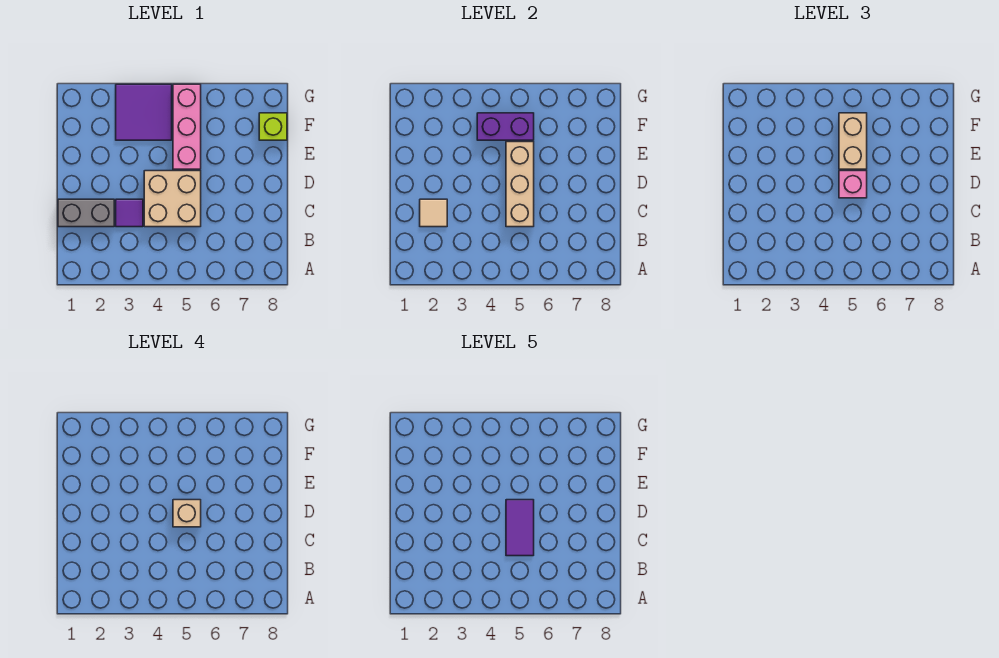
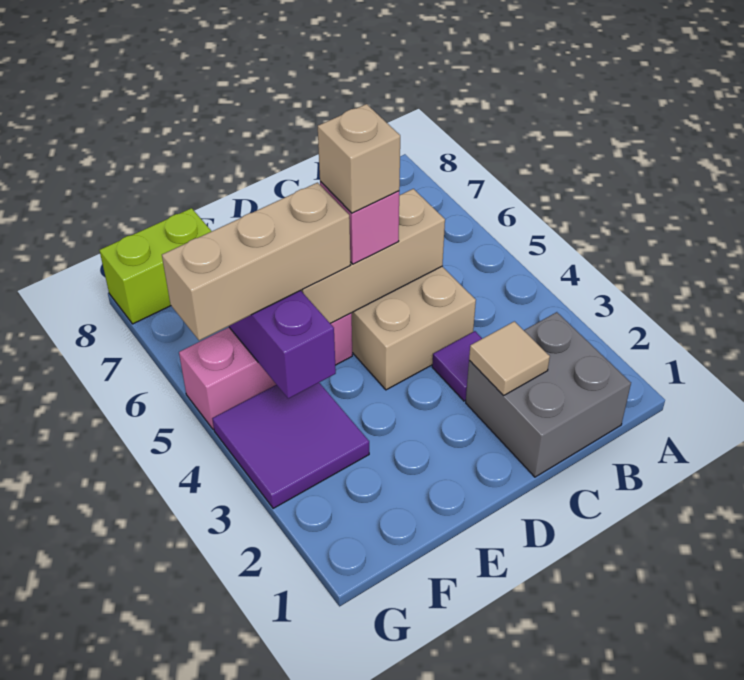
grey brick C1:C2 level 1 -> grey brick B1:C2 level 1
purple tile C5:D5 level 5 -> none
tan brick E5:F5 level 3 -> tan brick E5:G5 level 3
lime brick F8 level 1 -> lime brick F8:G8 level 1

